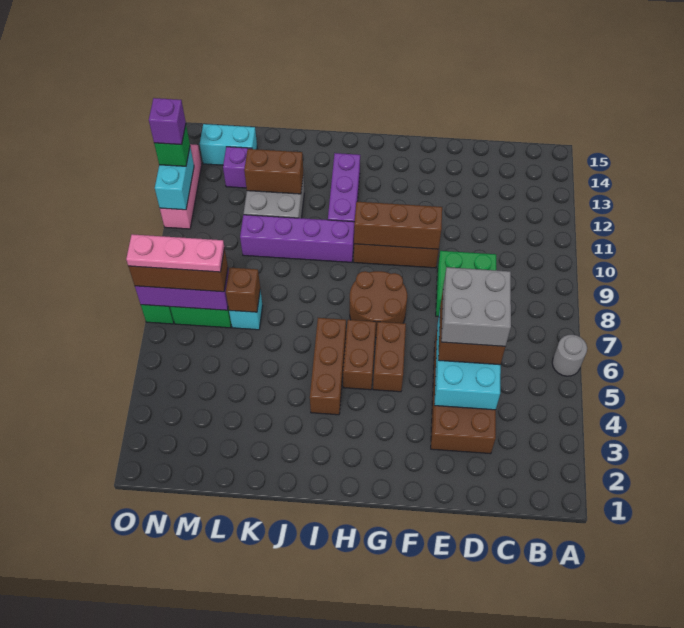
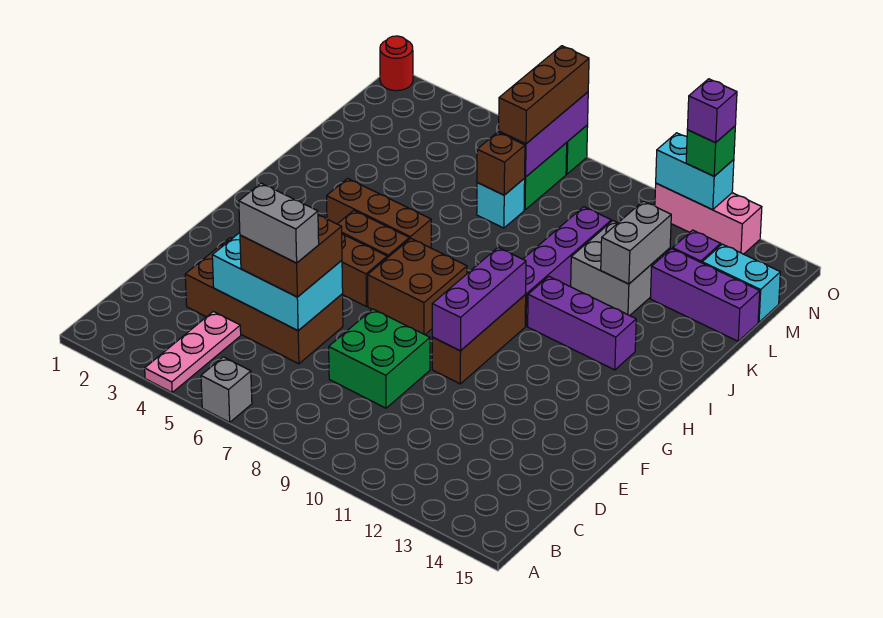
grey round brick A6 level 1 -> grey brick A6 level 1
grey brick D5:E6 level 4 -> grey brick D5:D6 level 4
brown brick F10:H10 level 2 -> purple brick F10:H10 level 2
brown round brick G7:H8 level 1 -> brown brick G7:H8 level 1
brown brick K12:L12 level 2 -> grey brick K12:L12 level 2
none -> purple brick L13:L15 level 1
pink plate M7:O7 level 4 -> pink plate A4:C4 level 1
cyan brick M14:N14 level 1 -> cyan brick M14:M15 level 1
none -> red round brick O1 level 1

